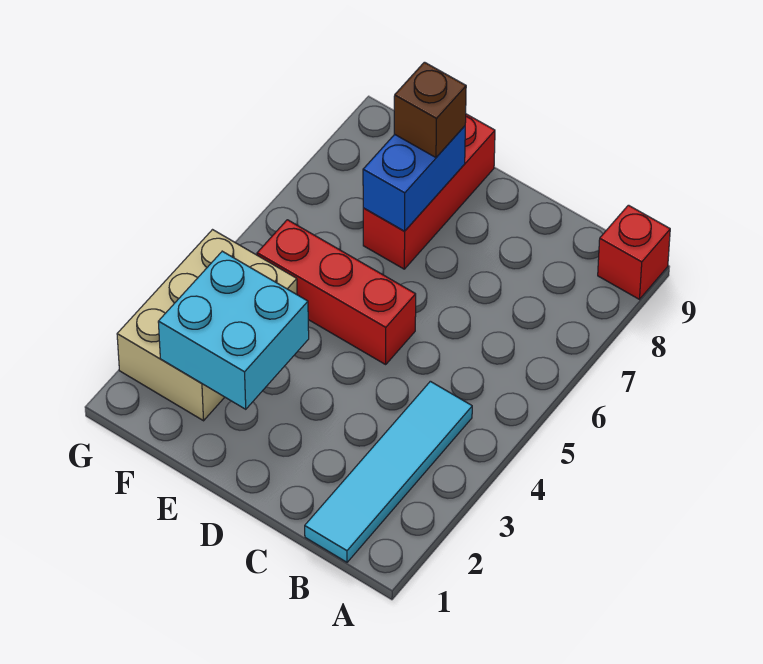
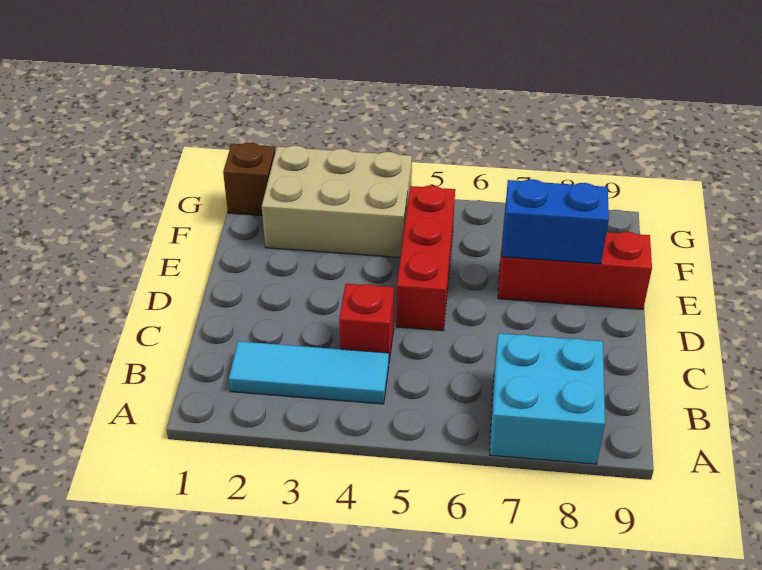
red brick A9 level 1 -> red brick C4 level 1
cyan tile B1:B4 level 1 -> cyan tile B2:B4 level 1
cyan brick E2:F3 level 2 -> cyan brick A7:B8 level 1
brown brick E8 level 3 -> brown brick G1 level 1

